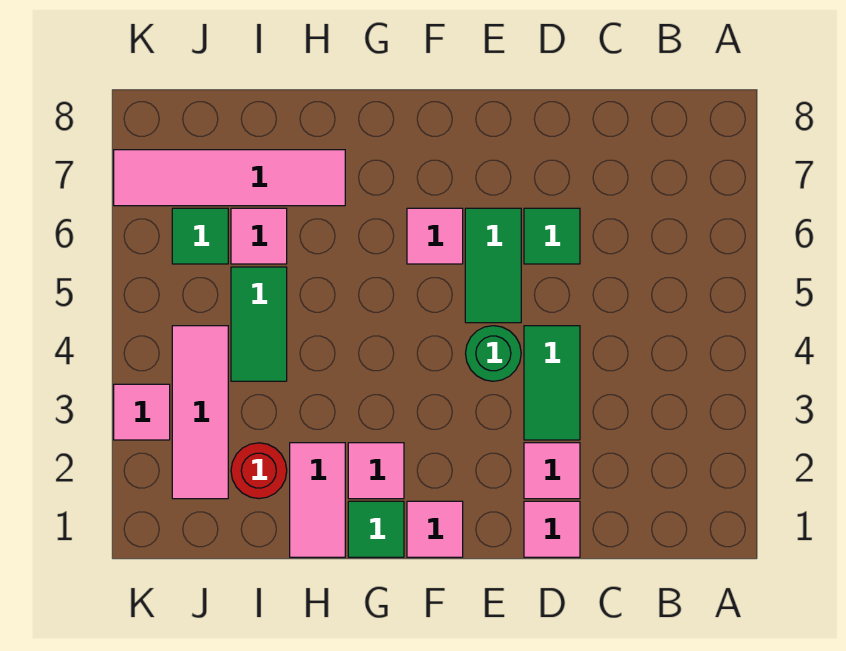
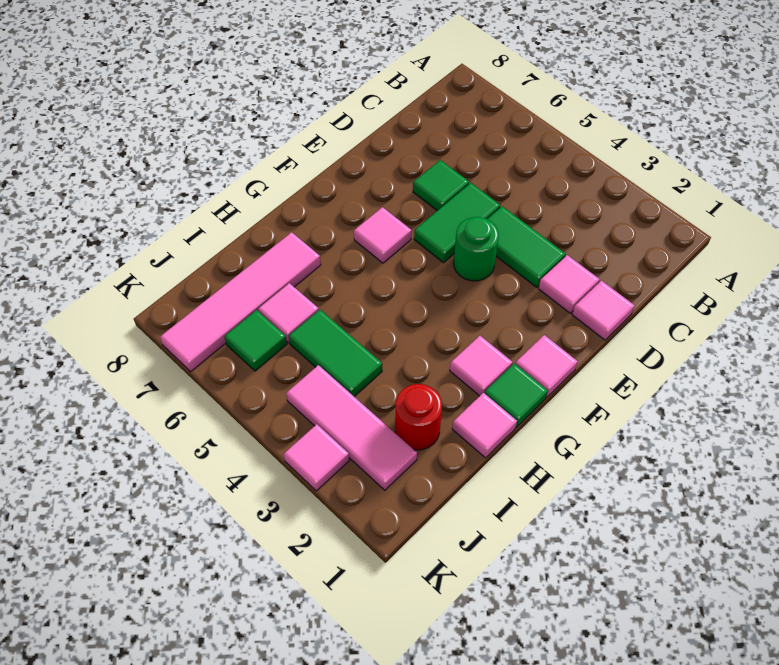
green tile E5:E6 level 1 -> green tile D5:E5 level 1
pink tile H1:H2 level 1 -> pink tile H1 level 1

